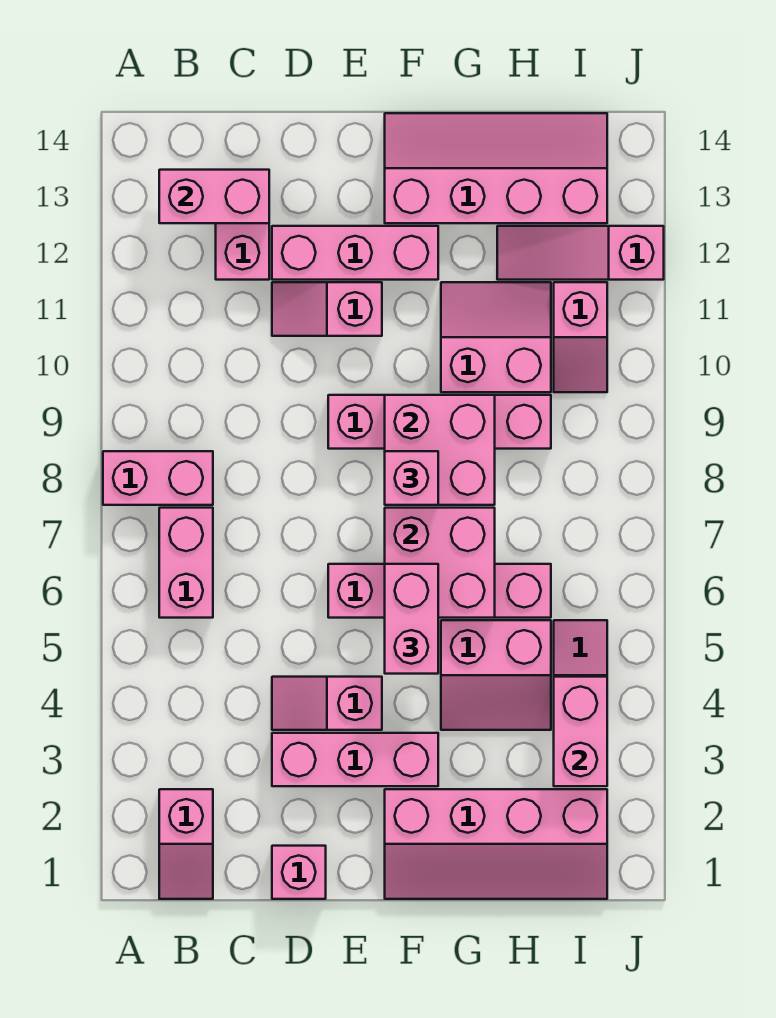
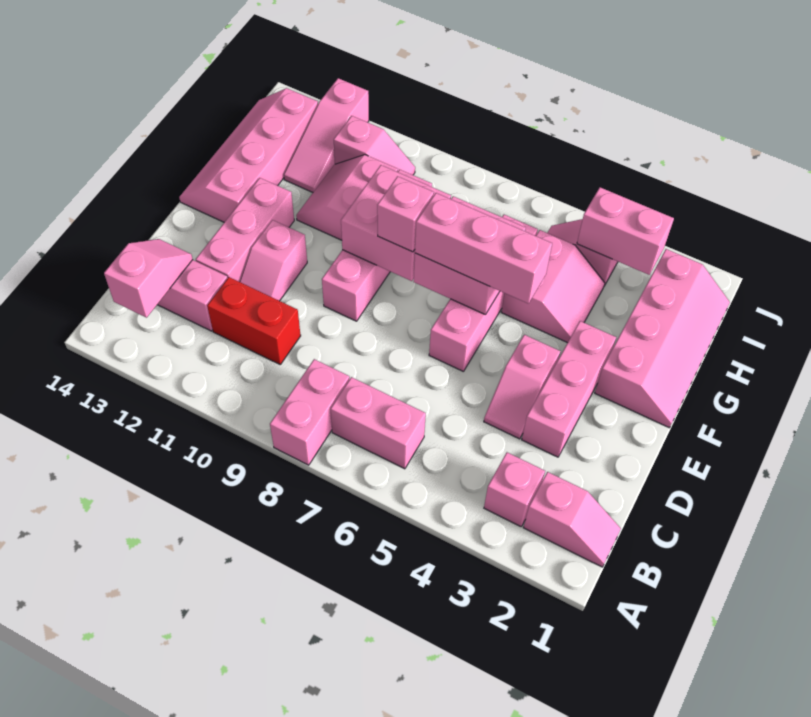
pink brick B13:C13 level 2 -> pink slope B13:C13 level 2 top B
none -> red brick C10:C11 level 1
pink brick D1 level 1 -> pink brick B3 level 1
pink brick F5:F6 level 3 -> pink brick F5:F7 level 3

